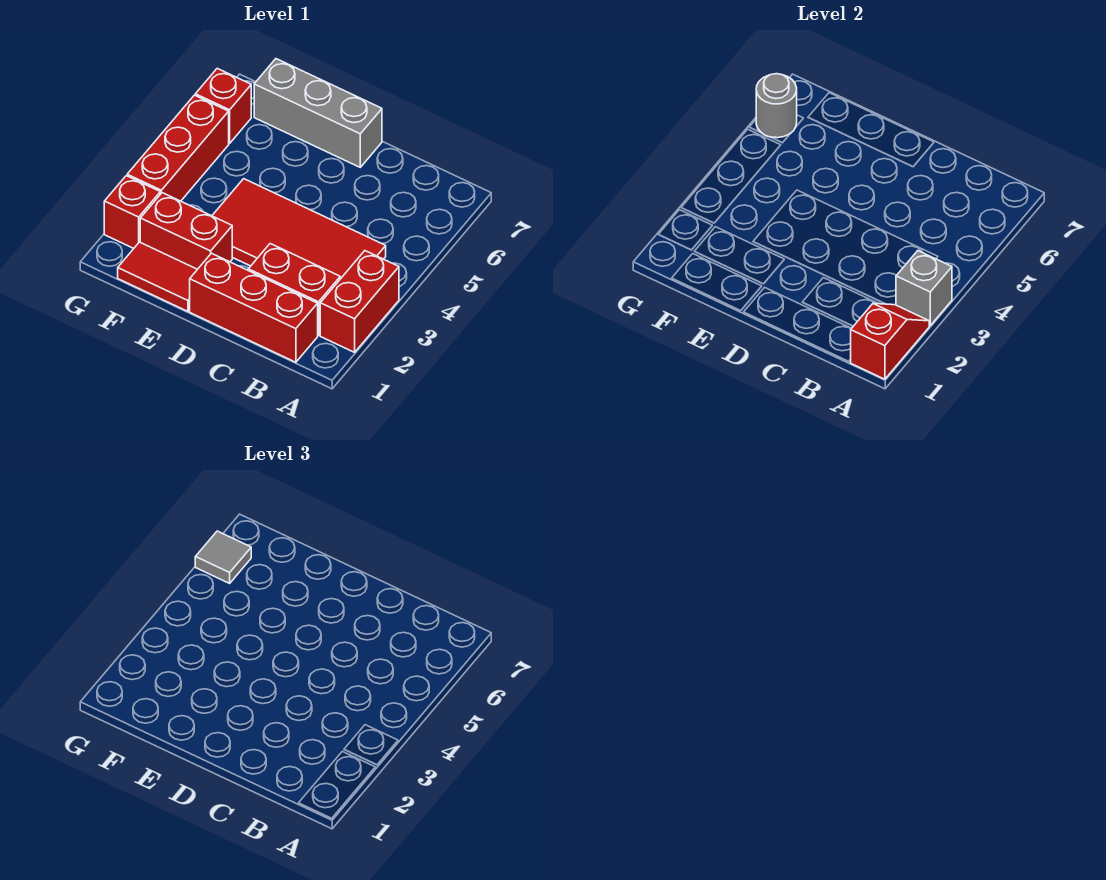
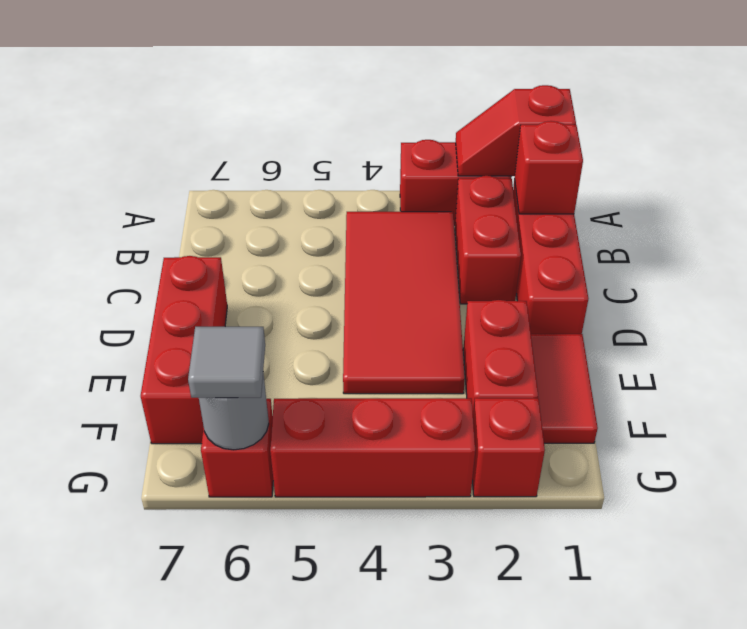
grey brick A3 level 2 -> none
none -> red brick B1 level 2
grey brick D7:F7 level 1 -> red brick D7:F7 level 1

